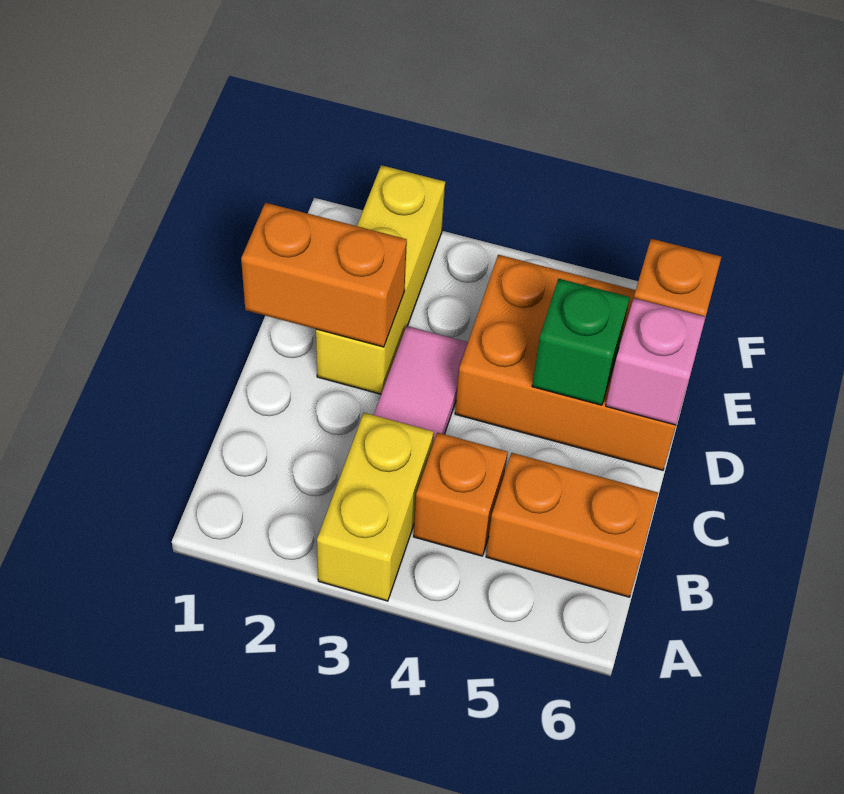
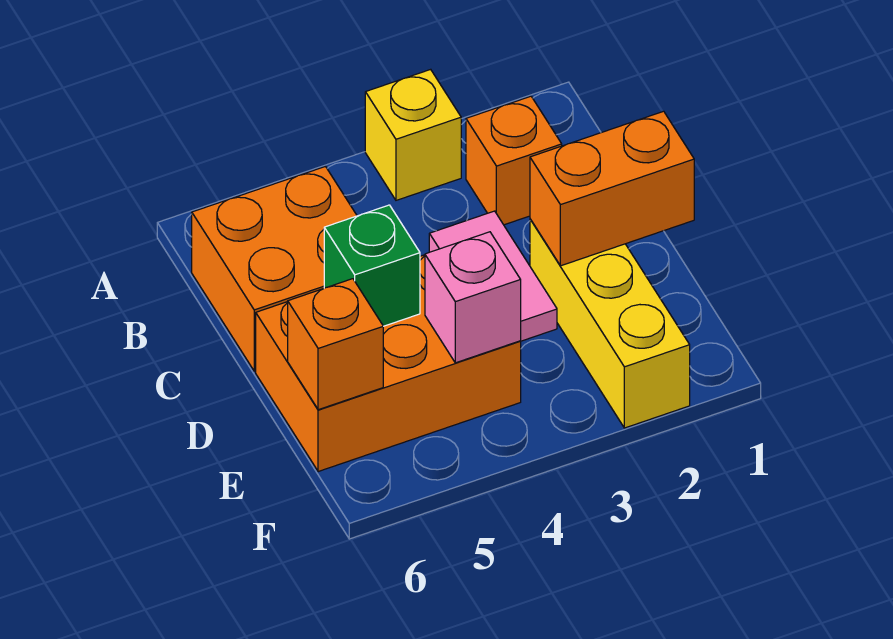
yellow brick A3:B3 level 1 -> yellow brick A3 level 1
orange brick B4 level 1 -> orange brick B2 level 1
orange brick B5:B6 level 1 -> orange brick B5:C6 level 1
pink brick D6 level 2 -> pink brick E4 level 2

